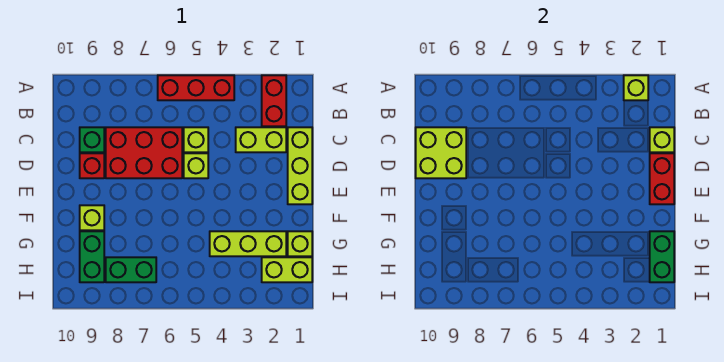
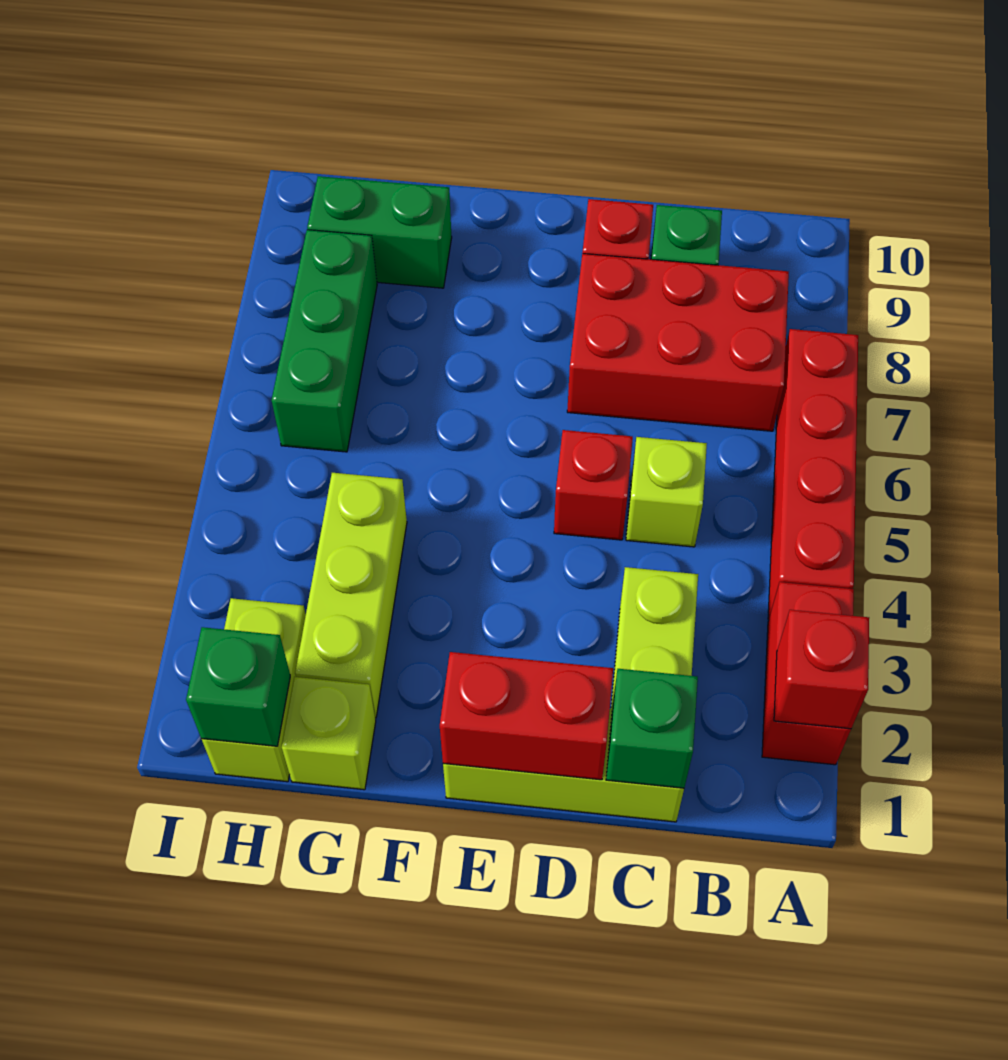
red brick A2:B2 level 1 -> red brick A2:A3 level 1
lime brick A2 level 2 -> red brick A2 level 2
red brick A4:A6 level 1 -> red brick A4:A7 level 1
lime brick C1 level 2 -> green brick C1 level 2
red brick C6:D8 level 1 -> red brick B7:D8 level 1
lime brick C9:D10 level 2 -> none
lime brick D5 level 1 -> red brick D5 level 1
lime brick F9 level 1 -> none
green brick G1:H1 level 2 -> green brick H1 level 2
green brick H7:H8 level 1 -> green brick H6:H8 level 1

